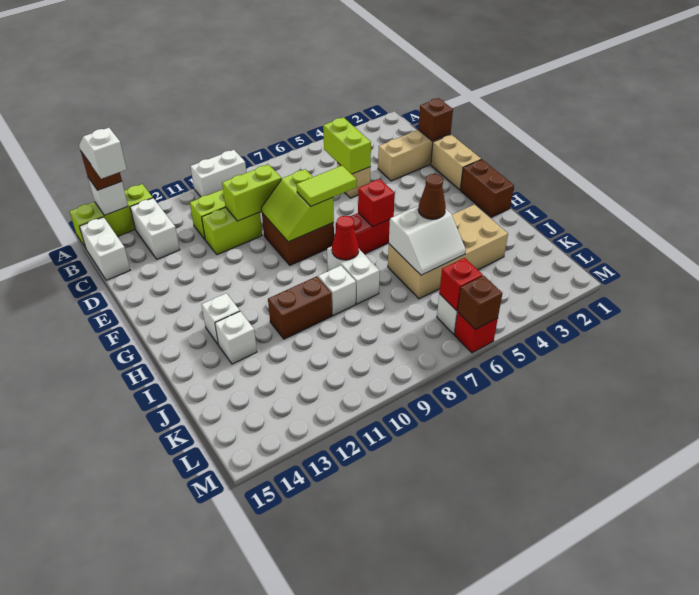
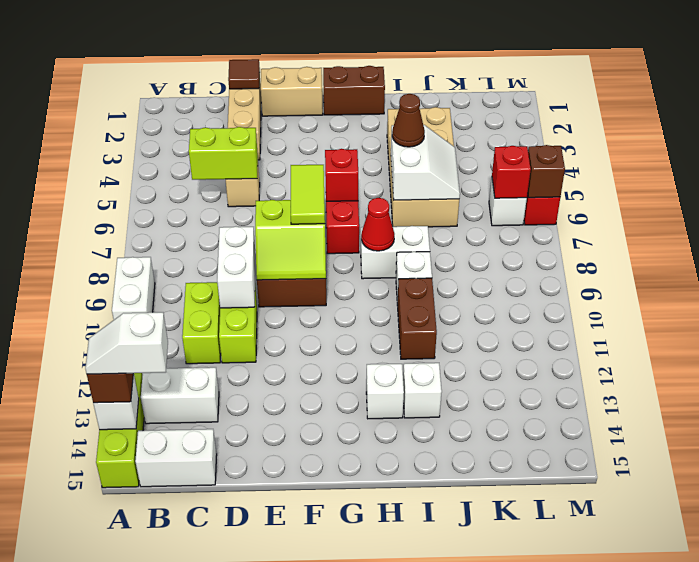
brown brick D1 level 2 -> brown tile D1 level 2
lime brick D9:D10 level 2 -> white brick D9:D10 level 2

